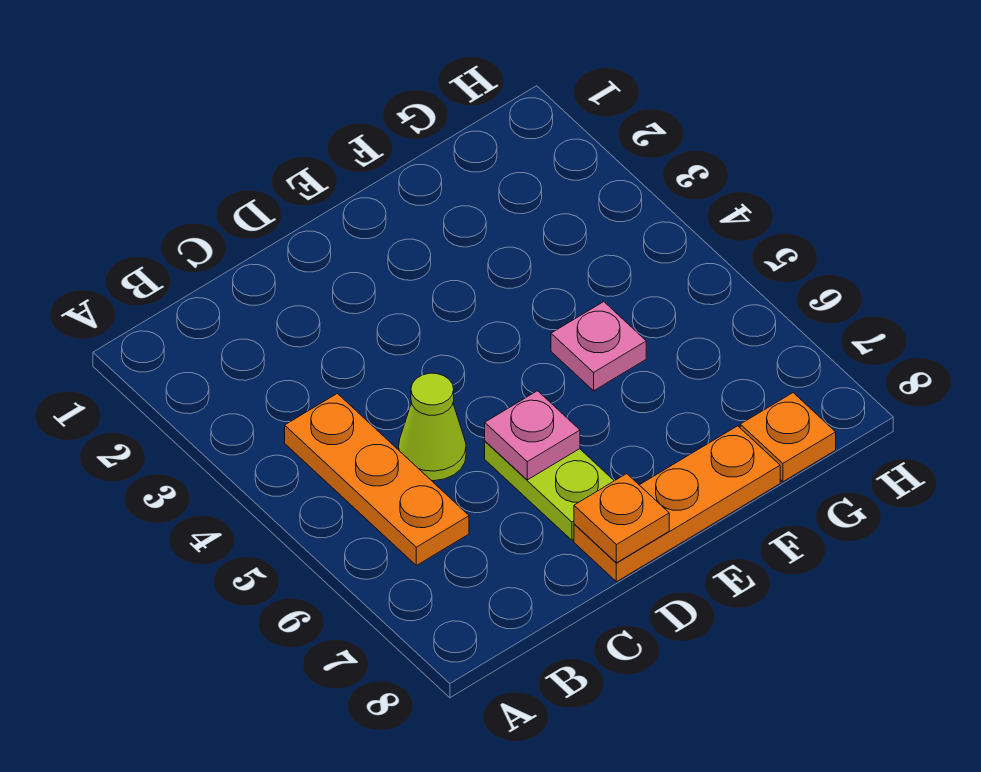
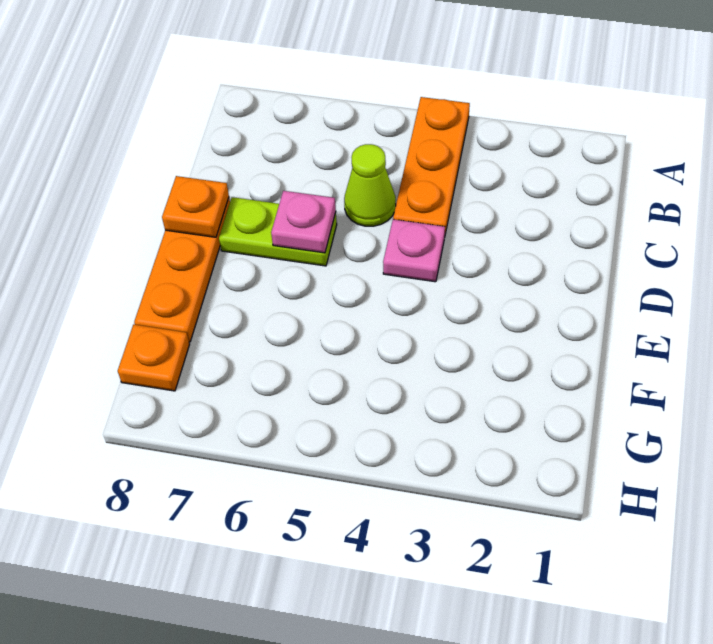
orange plate B4:B6 level 1 -> orange plate A4:C4 level 1
pink plate F5 level 1 -> pink plate D4 level 1

